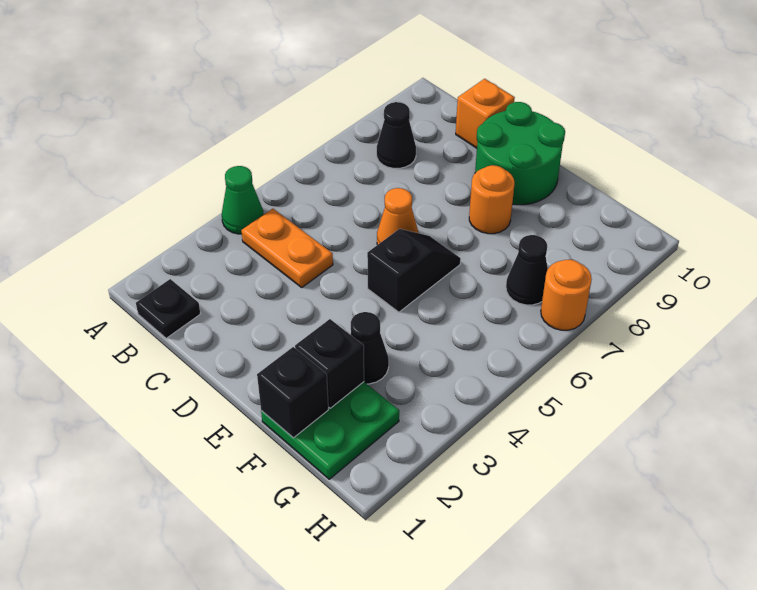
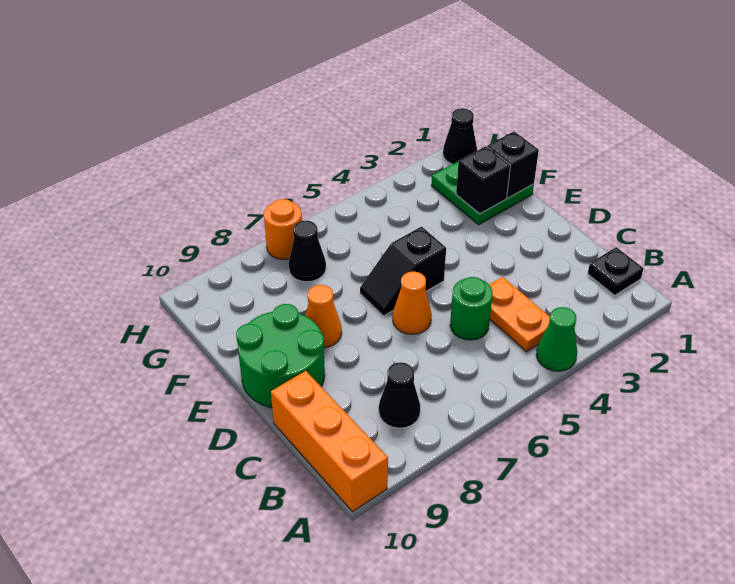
none -> green round brick C5 level 1
orange brick C10 level 1 -> orange brick A10:C10 level 1
orange round brick E8 level 1 -> orange cone E8 level 1
black cone F3 level 1 -> black cone H1 level 1

